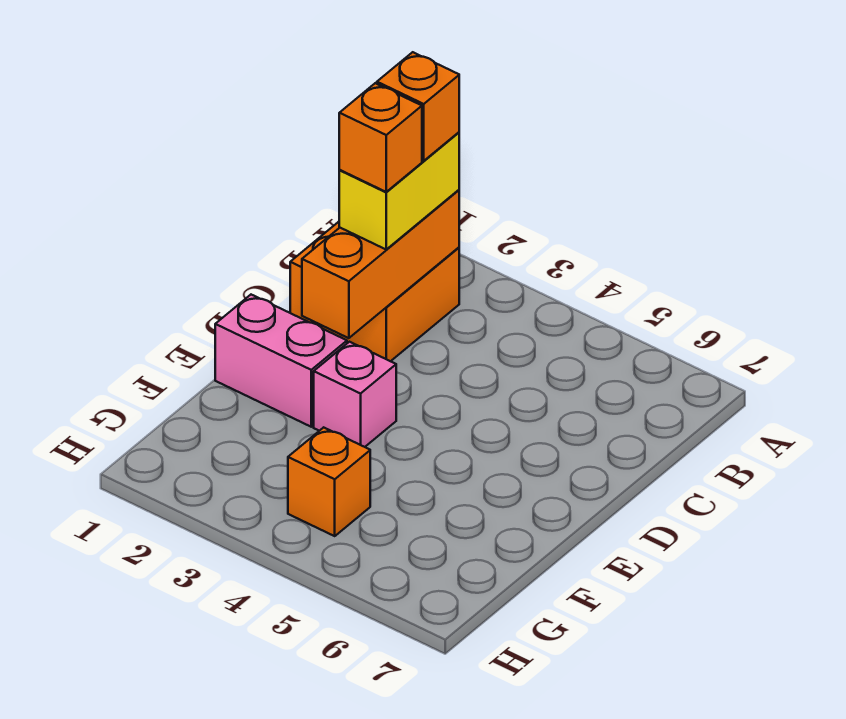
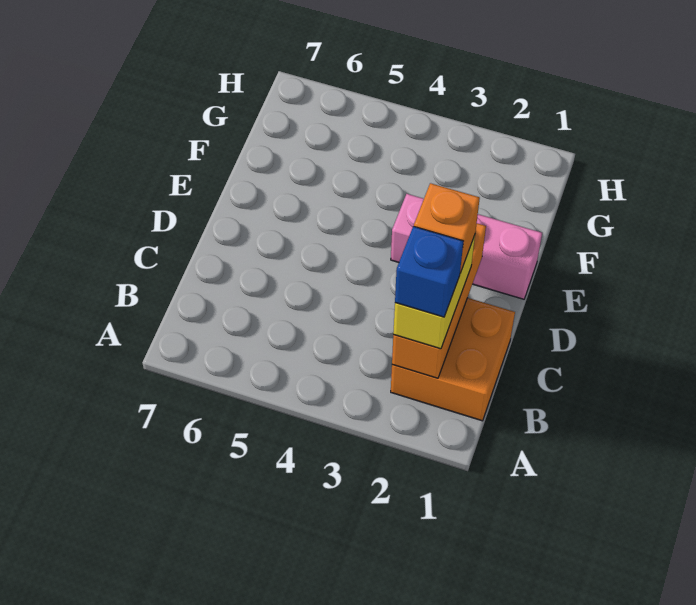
orange brick B2 level 4 -> blue brick B2 level 4
orange brick G4 level 1 -> none

